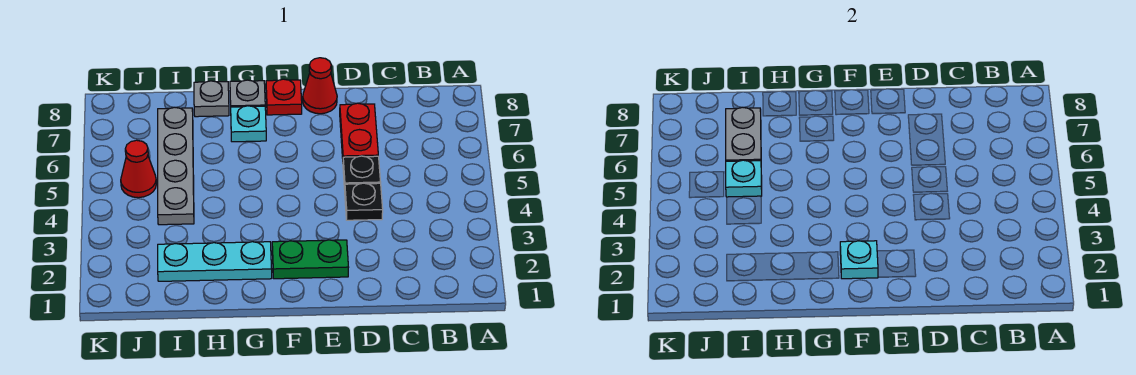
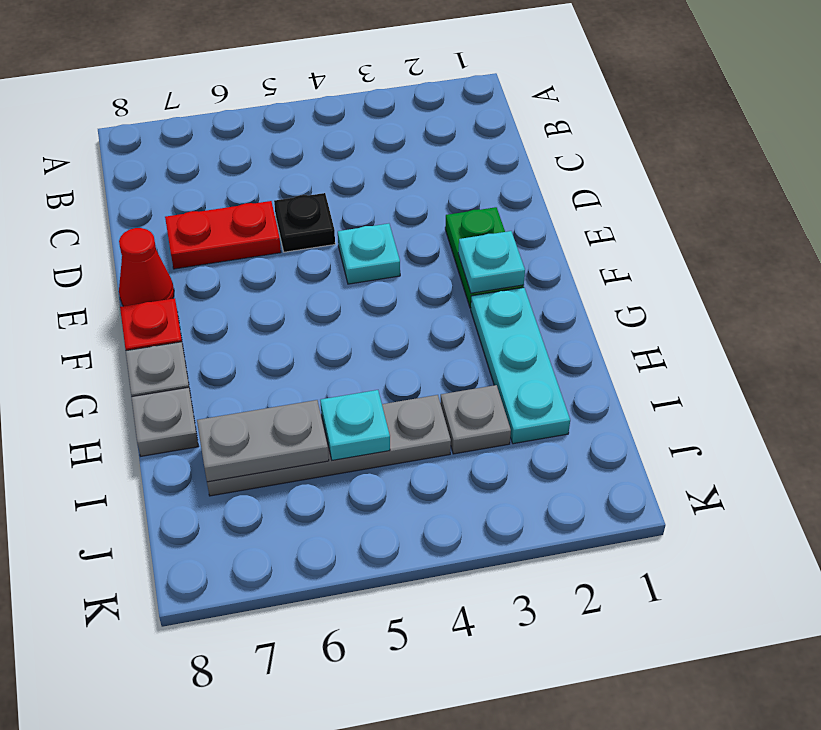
black plate D4 level 1 -> none
cyan plate G7 level 1 -> cyan plate E4 level 1
none -> grey plate I3 level 1
red cone J5 level 1 -> none

